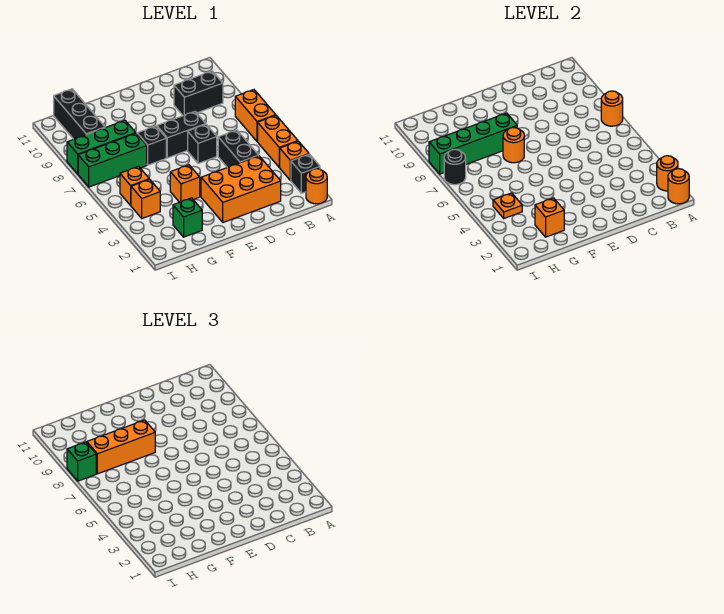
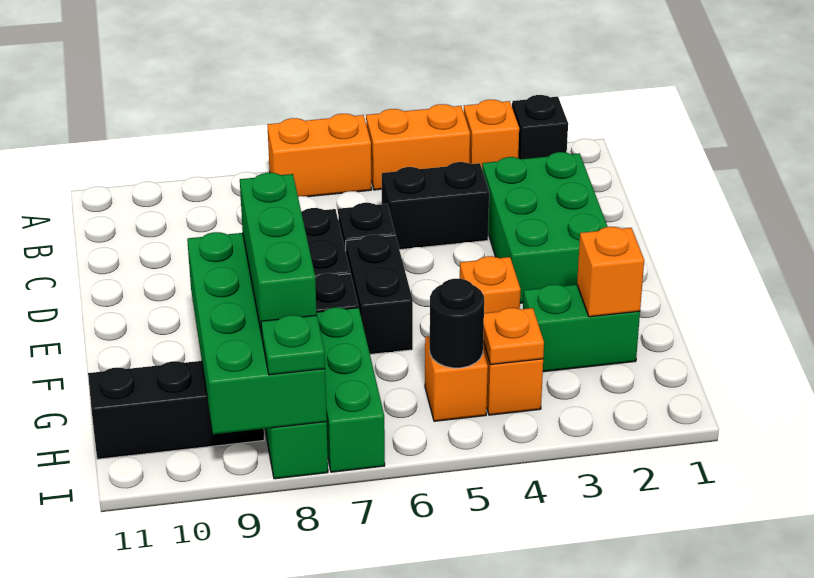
orange round brick A1 level 1 -> none
orange round brick A1 level 2 -> none
orange round brick A2 level 2 -> none
orange round brick A7 level 2 -> none
black brick B9:C9 level 1 -> black brick E6:F6 level 1
orange brick C2:E3 level 1 -> green brick C2:E3 level 1
orange round brick F7 level 2 -> none
green brick F8:I8 level 2 -> green brick F8:I9 level 2
orange brick F8:H8 level 3 -> green brick F8:H8 level 3
green brick G2 level 1 -> green brick G2:G3 level 1
black round brick I7 level 2 -> black round brick H5 level 2
green brick I8 level 3 -> green plate I8 level 3

